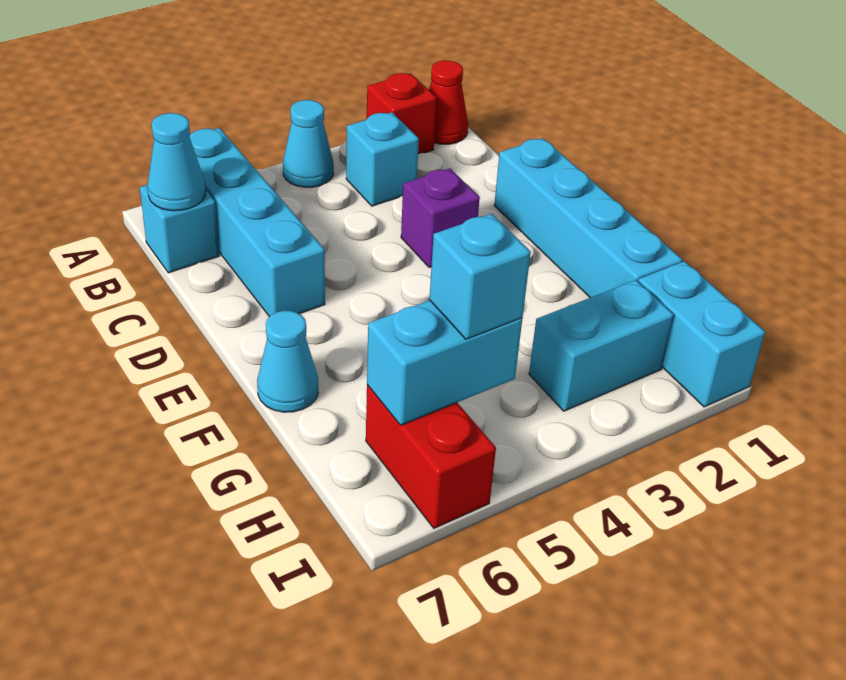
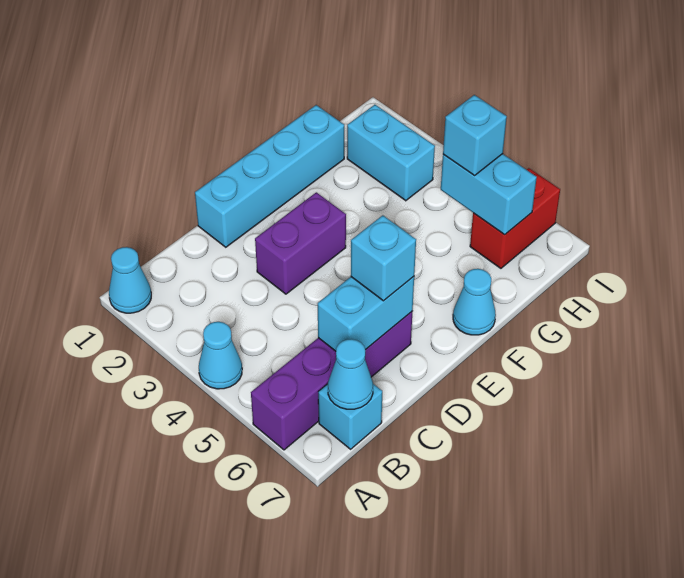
red cone A1 level 1 -> cyan cone A1 level 1
red brick A2 level 1 -> none
cyan brick A6:D6 level 1 -> purple brick A6:D6 level 1
cyan brick B3 level 1 -> cyan brick D6 level 3
purple brick D3 level 1 -> purple brick D3:E3 level 1
cyan brick H1:I1 level 1 -> cyan brick C6:D6 level 2

